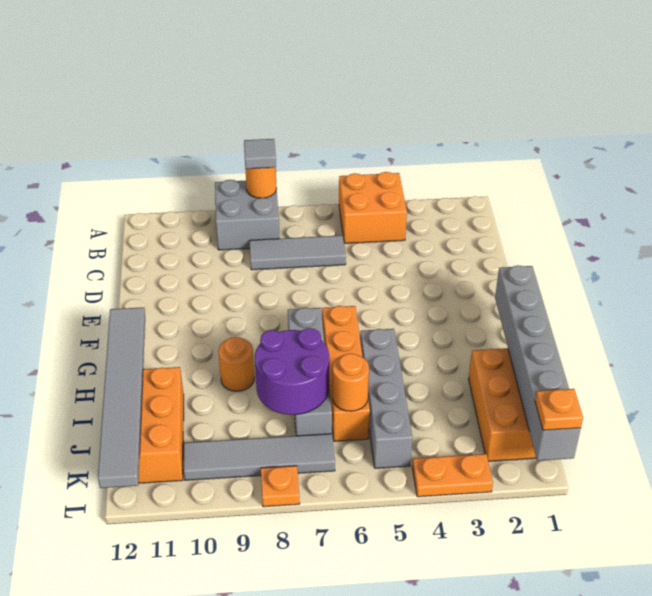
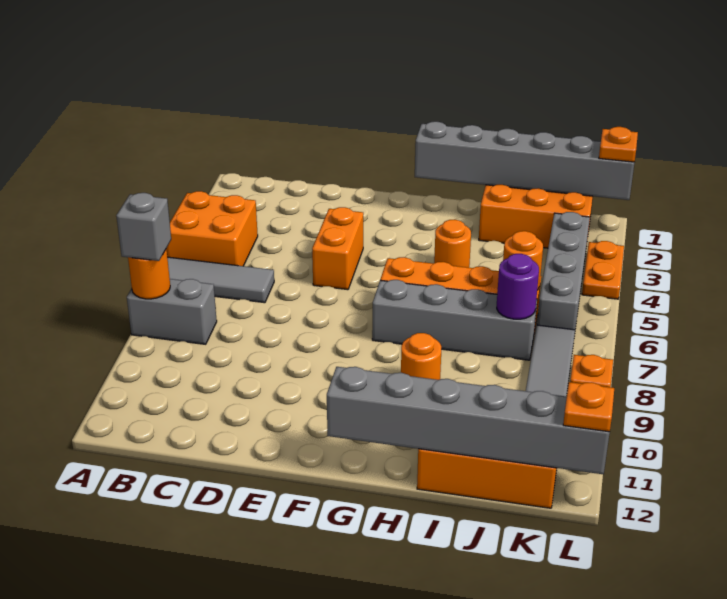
grey brick A8:B9 level 1 -> grey brick A8:B8 level 1
grey tile A8 level 3 -> grey brick A8 level 3
grey tile C6:C8 level 1 -> grey tile A6:C6 level 1
none -> orange brick E4:E5 level 1
grey tile G12:L12 level 2 -> grey brick G12:L12 level 2
none -> orange round brick H4 level 1
grey brick H5:K5 level 1 -> grey brick K3:K6 level 1
purple round brick I7:J8 level 2 -> purple round brick J7 level 2
none -> orange plate L12 level 3

